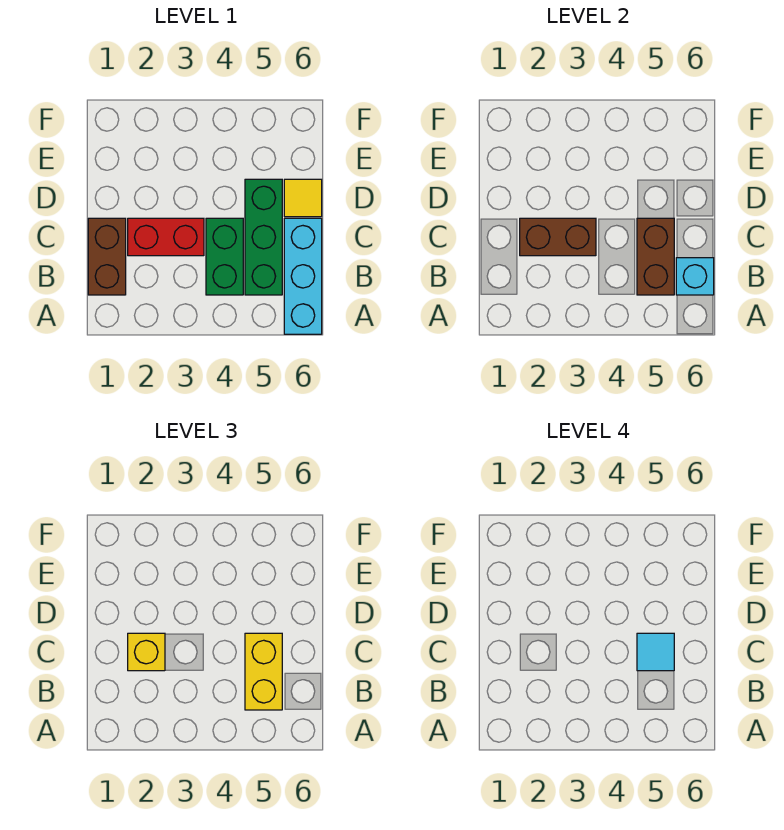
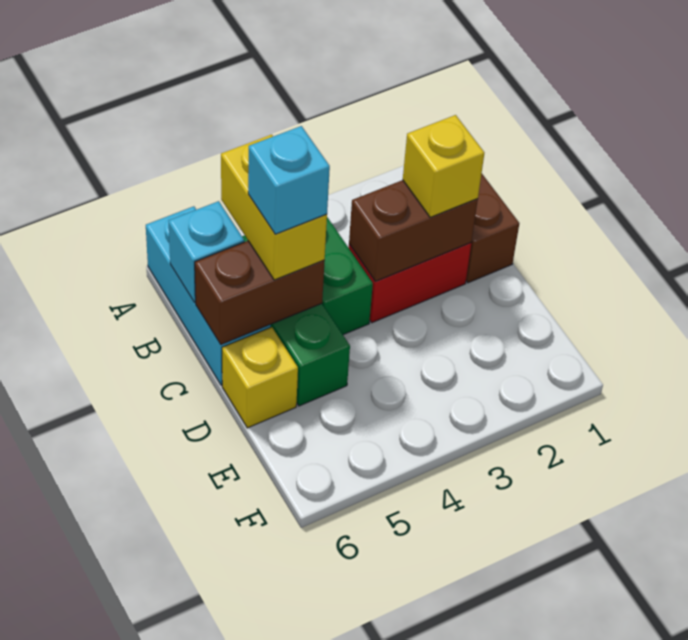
brown brick B5:C5 level 2 -> brown brick C5:C6 level 2
cyan tile C5 level 4 -> cyan brick C5 level 4
yellow tile D6 level 1 -> yellow brick D6 level 1

